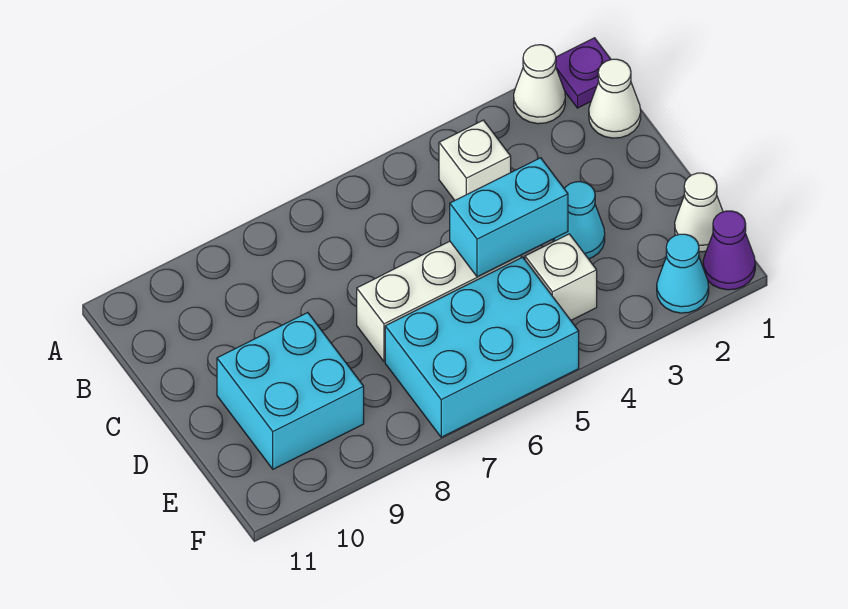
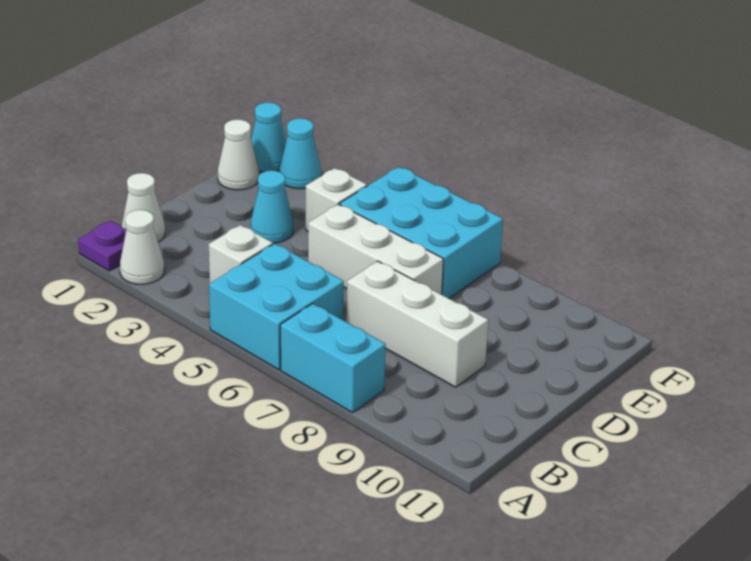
none -> white brick C7:C9 level 1
cyan brick D4:D5 level 2 -> cyan brick A7:A8 level 1
cyan brick D9:E10 level 1 -> cyan brick A5:B6 level 1
purple cone F1 level 1 -> cyan cone F1 level 1

